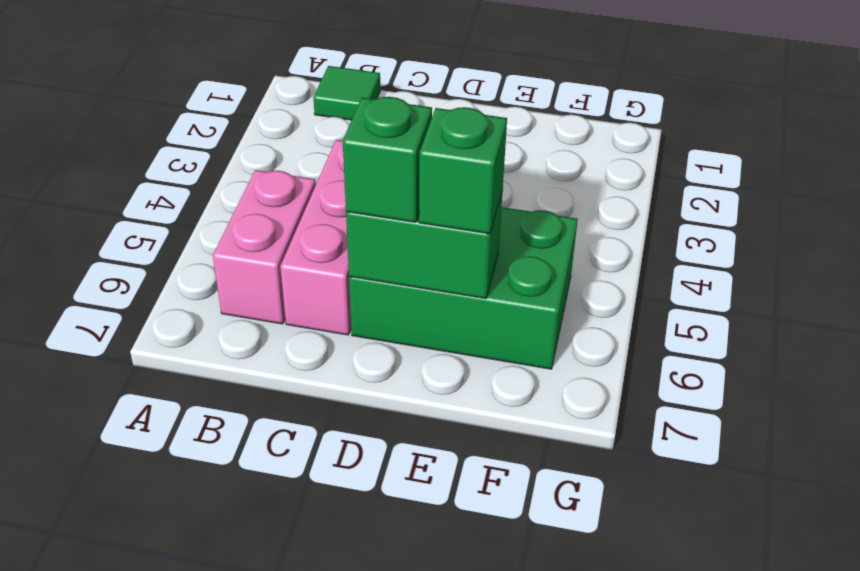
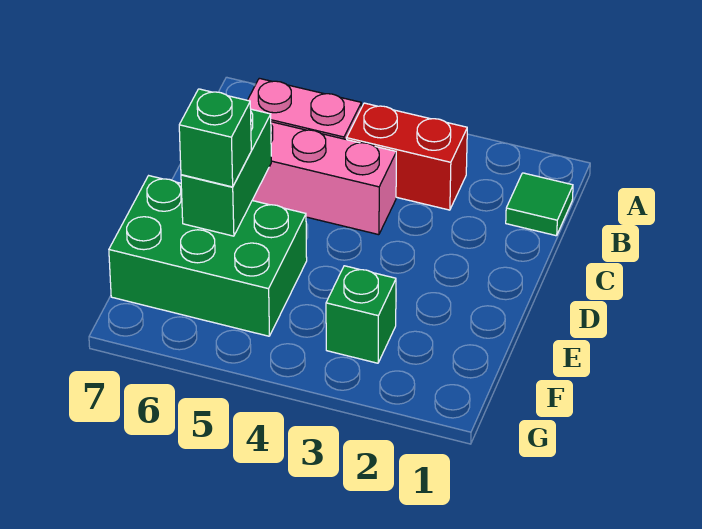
none -> red brick B3:B4 level 1
green brick D5:F6 level 1 -> green brick E5:F7 level 1
green brick D6 level 3 -> green brick F3 level 1

